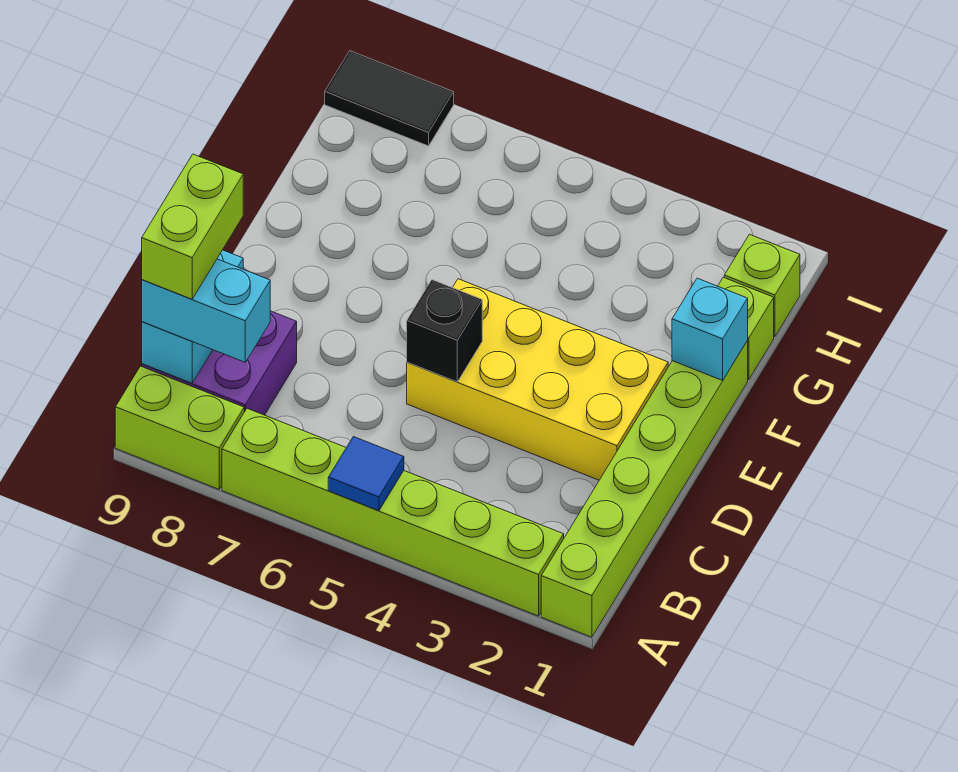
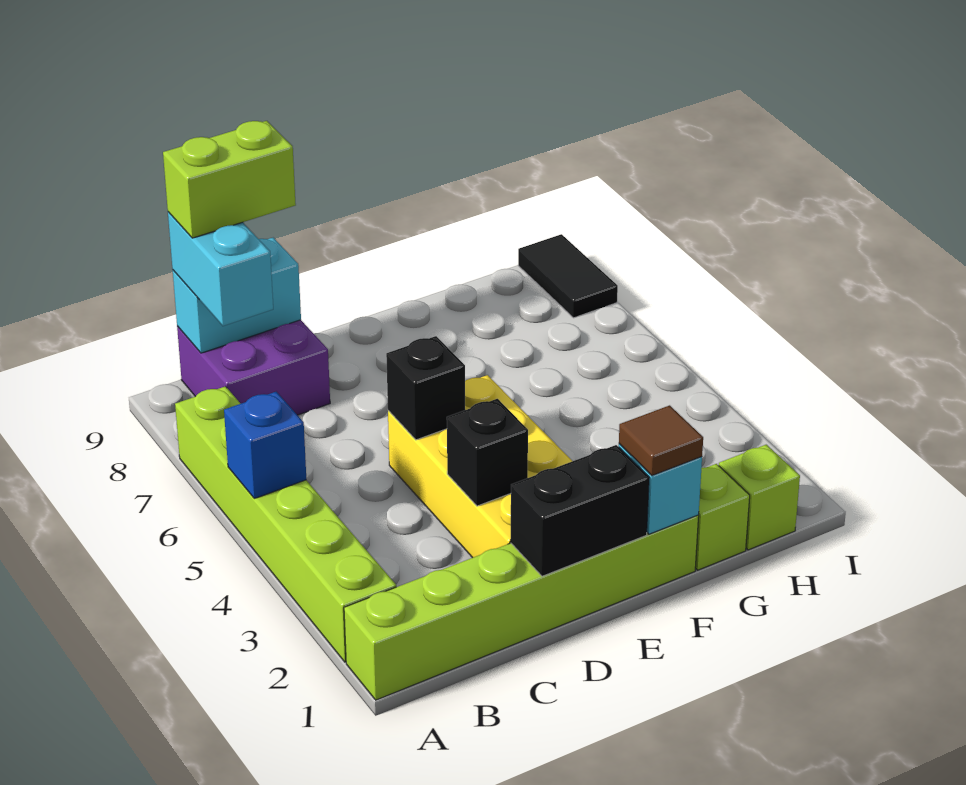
blue tile A5 level 2 -> blue brick A5 level 2
lime brick A8:A9 level 1 -> none
none -> black brick D1:E1 level 2
none -> black brick D3 level 2
none -> brown tile F1 level 3

